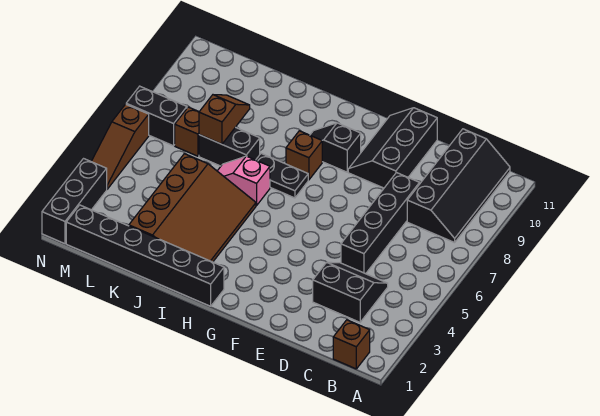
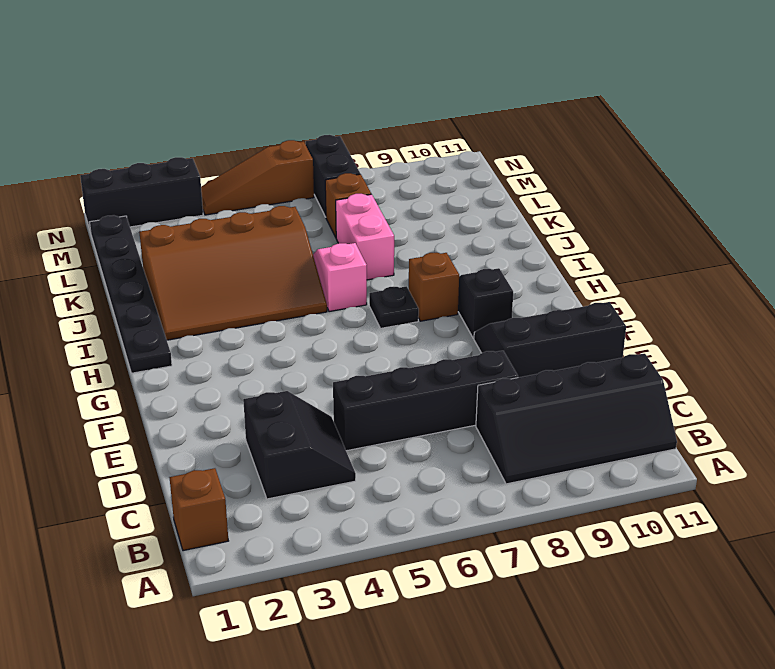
black brick H1:M1 level 1 -> black plate H1:M1 level 1
black plate H7:I7 level 1 -> black plate H7 level 1
black brick J7:K7 level 1 -> pink brick J7:K7 level 1
brown slope K7:K8 level 2 top 7 -> none

